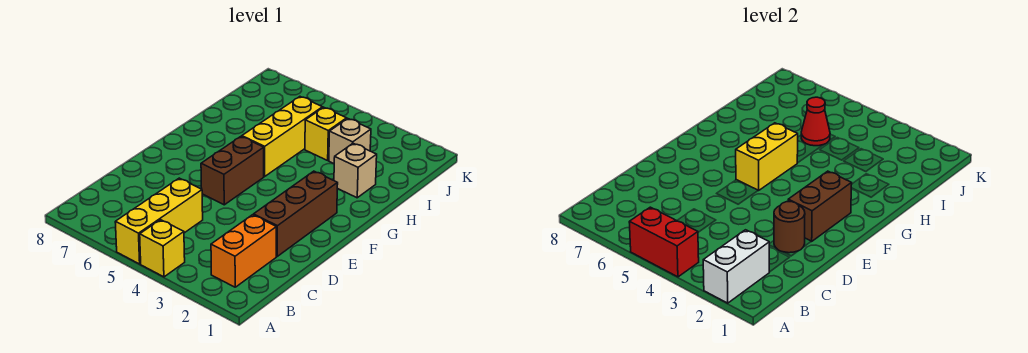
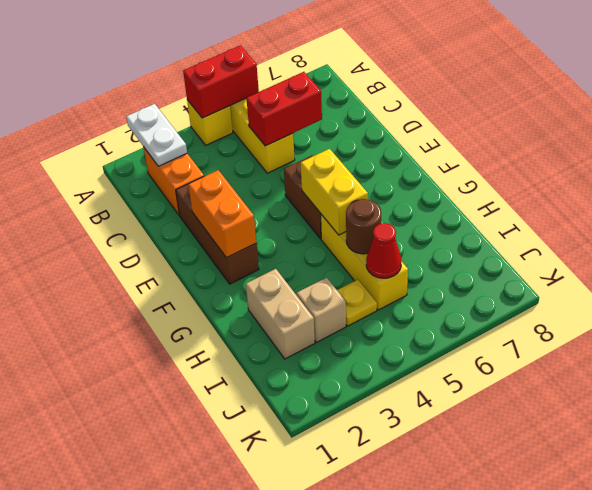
white brick A2:B2 level 2 -> white plate A2:B2 level 2
none -> red brick C5:C6 level 2
brown round brick D2 level 2 -> brown round brick H5 level 2
brown brick E2:F2 level 2 -> orange brick E2:F2 level 2
tan brick H2 level 1 -> tan brick H2:I2 level 1
yellow brick I4 level 1 -> yellow plate I4 level 1

